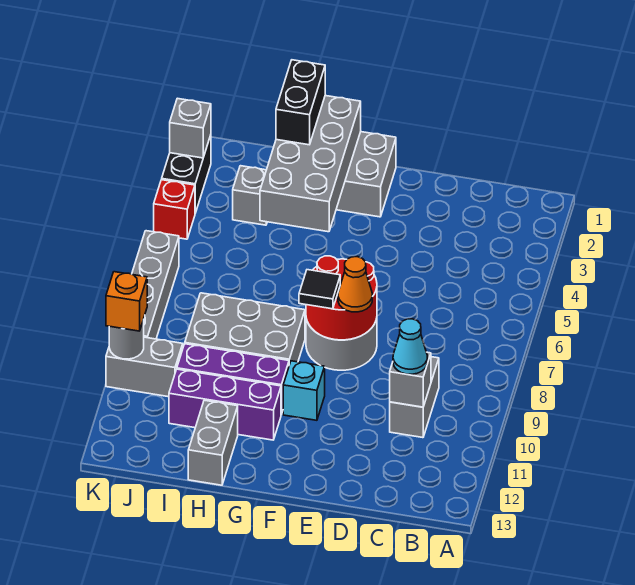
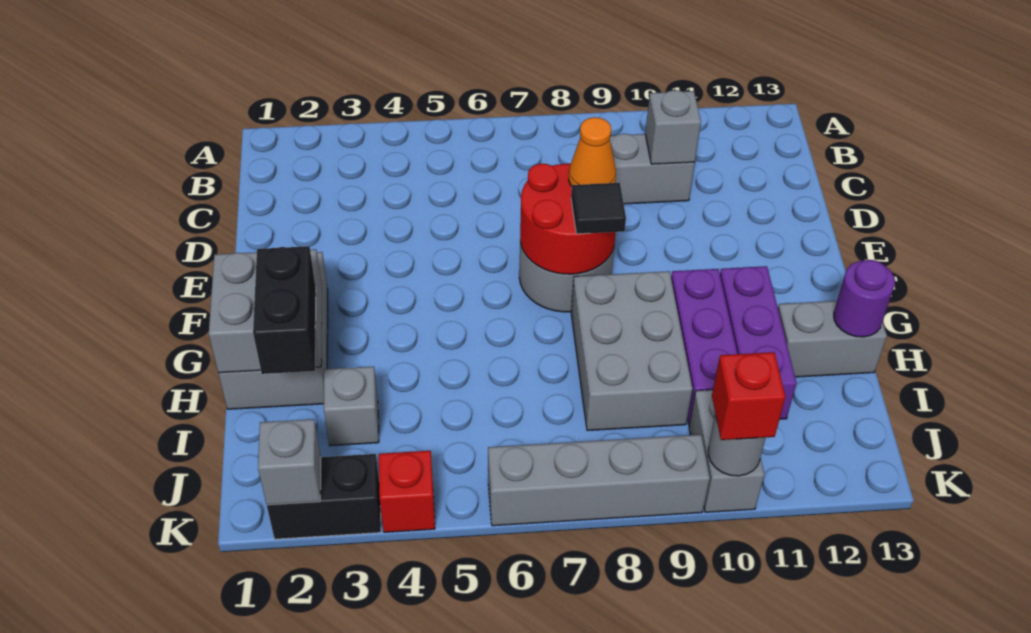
cyan cone C10 level 3 -> none
cyan brick F10 level 1 -> none
grey brick G1:H4 level 2 -> grey brick G1:H2 level 2
black brick H1:H2 level 3 -> black brick H2:I2 level 3
none -> purple round brick H13 level 2
orange brick K10 level 3 -> red brick K10 level 3

